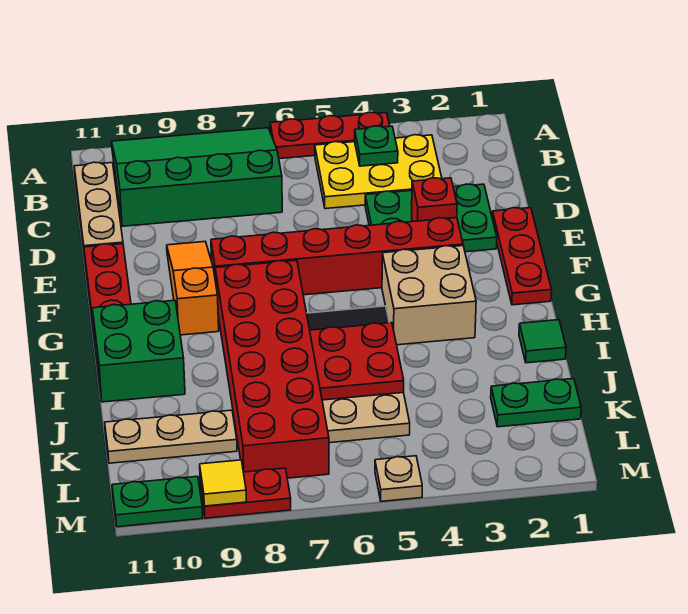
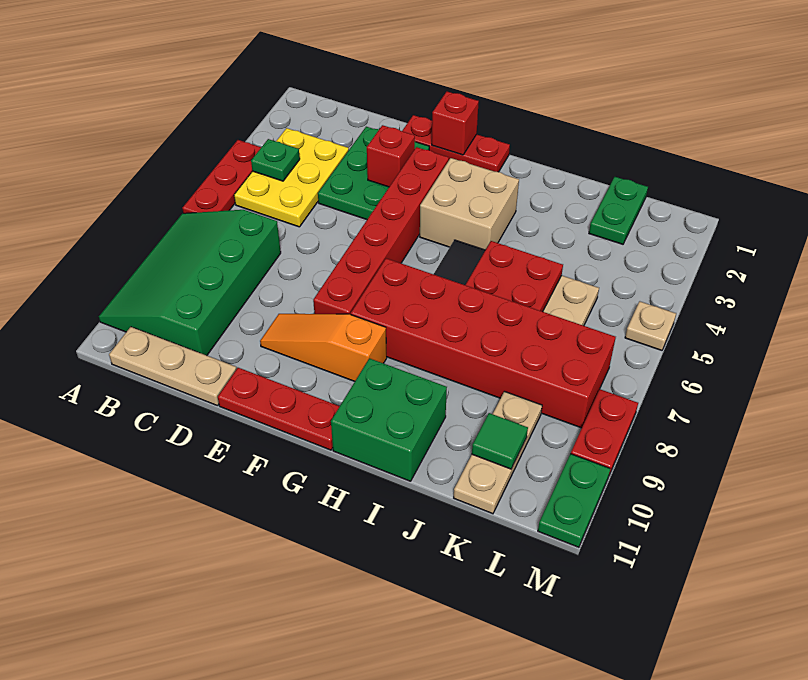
none -> red brick F1 level 2
green tile I1 level 1 -> green tile K10 level 2
yellow tile M9 level 2 -> none

